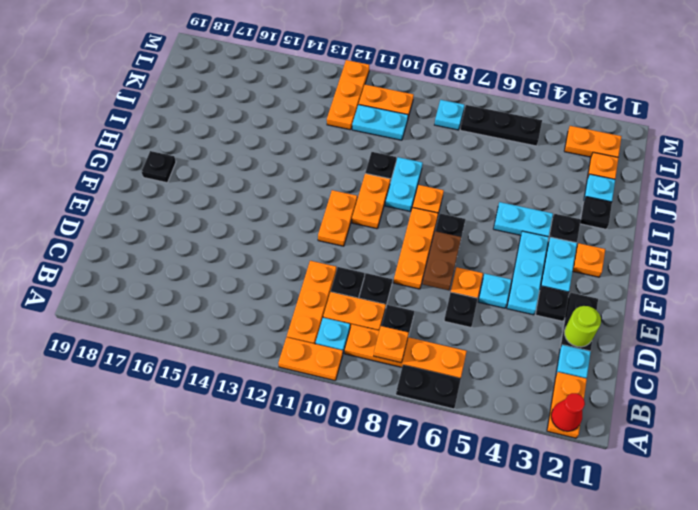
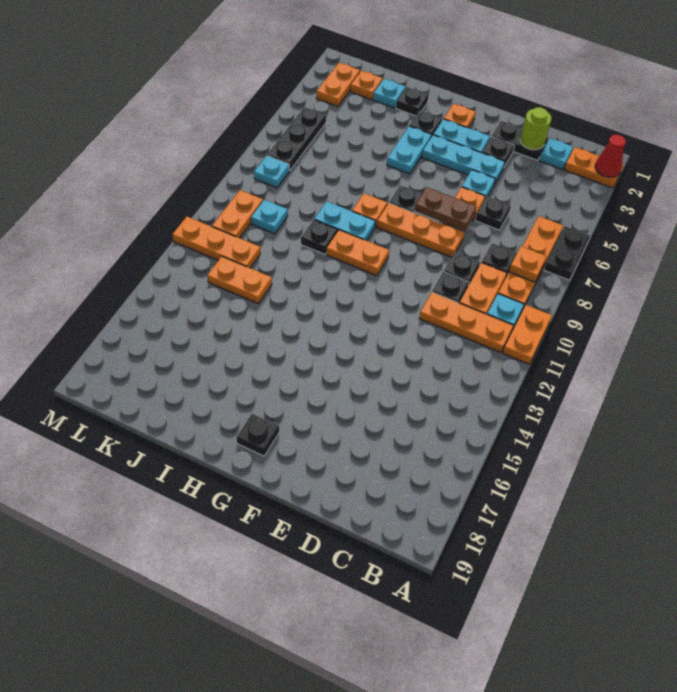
orange plate F11:G11 level 1 -> orange plate J13:K13 level 1
cyan plate K10:K11 level 1 -> cyan plate K10 level 1

